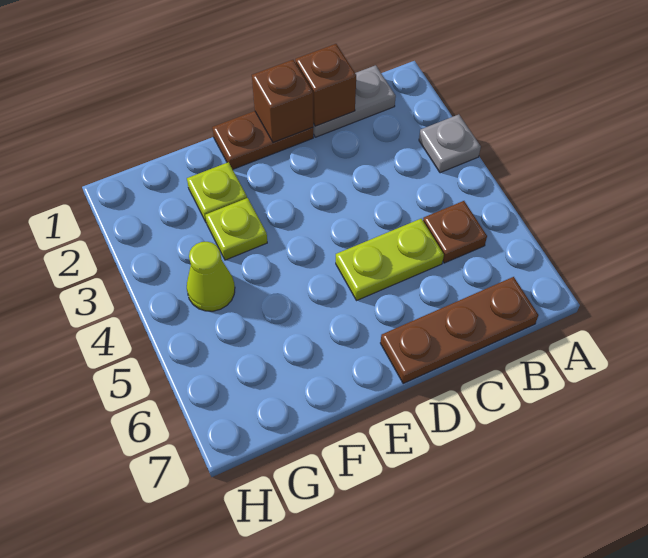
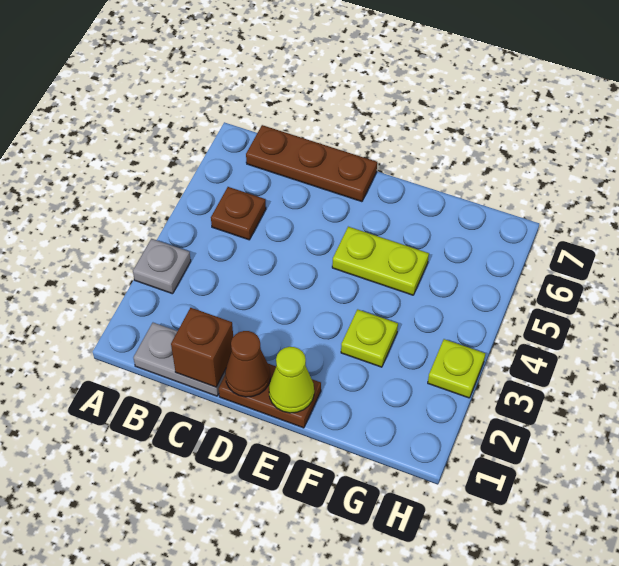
lime plate C5:D5 level 1 -> lime plate E5:F5 level 1
brown brick D1 level 2 -> brown cone D1 level 2
lime plate F2 level 1 -> lime plate H3 level 1
lime cone G4 level 1 -> lime cone E1 level 2

